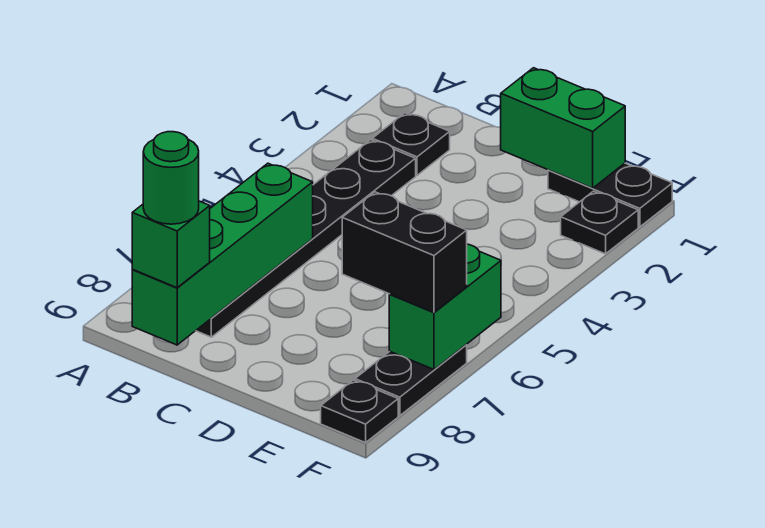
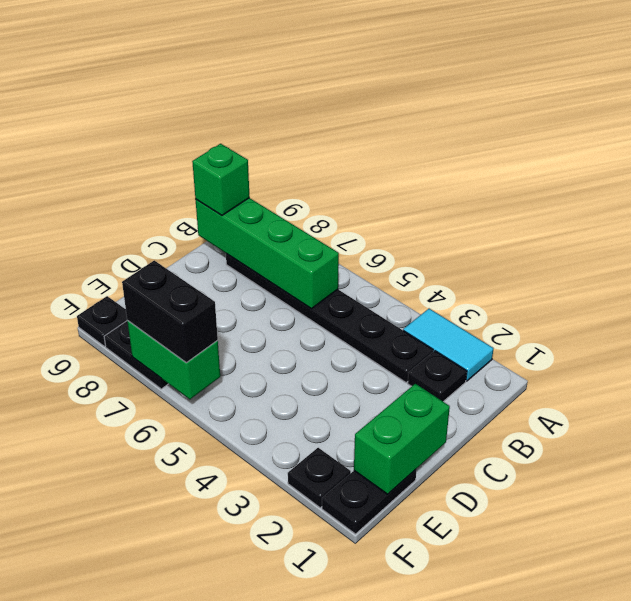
none -> cyan tile A2:A3 level 1
green round brick B9 level 4 -> none
black brick E7:F7 level 3 -> black brick F6:F7 level 3

